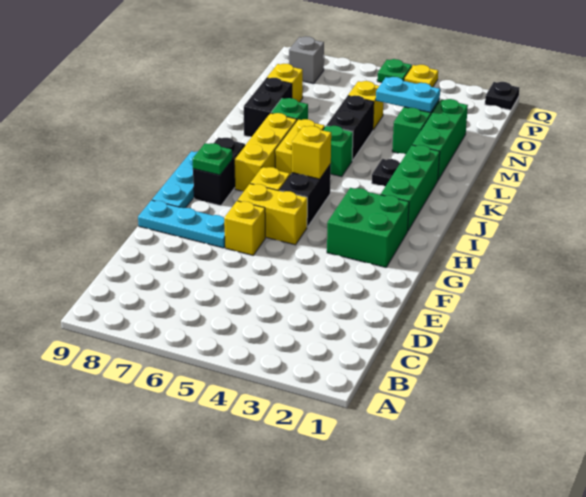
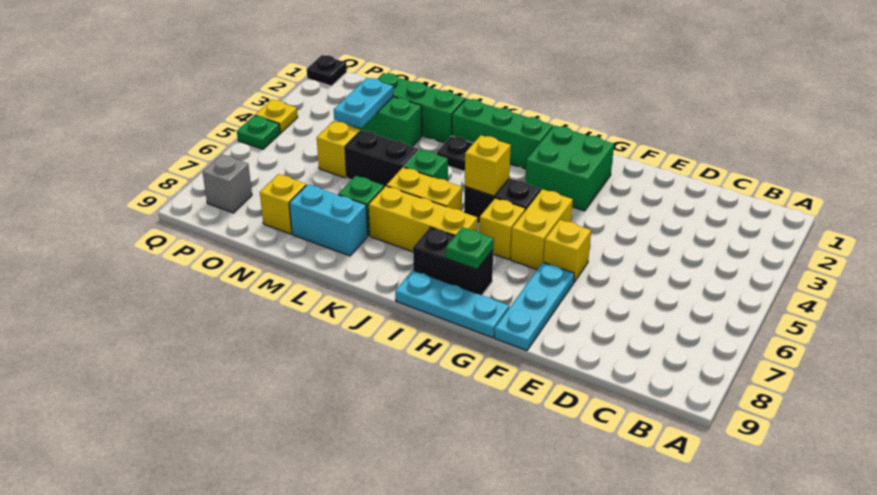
black brick L8:M8 level 1 -> cyan brick L8:M8 level 1

